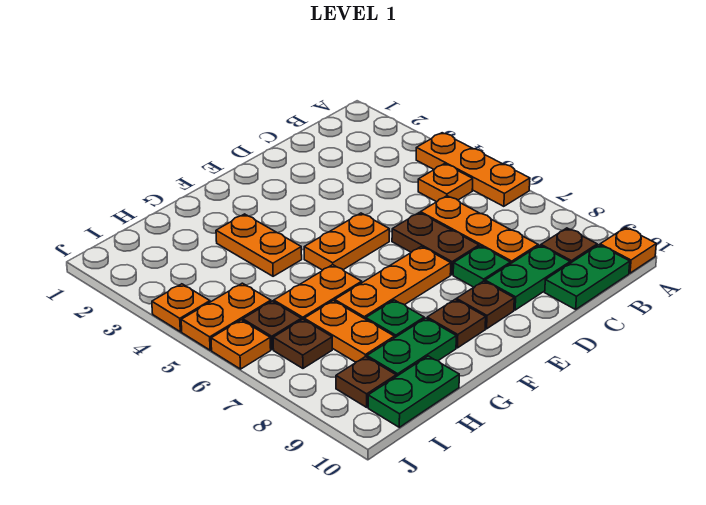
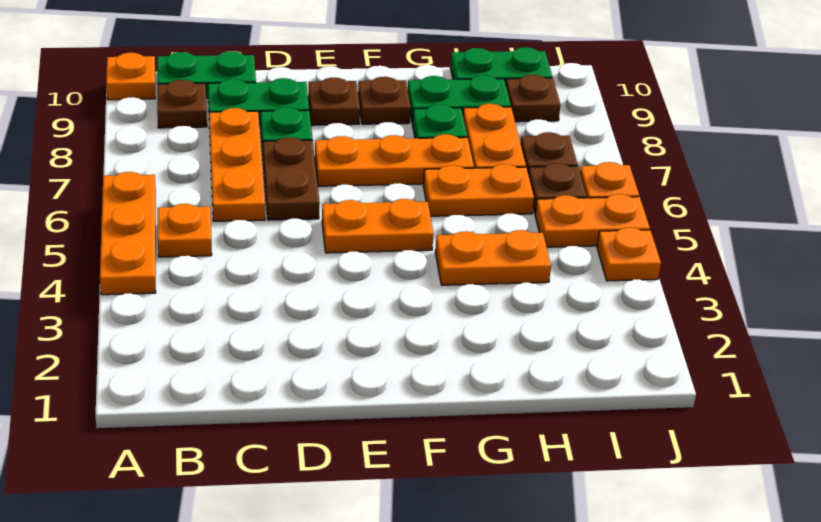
orange plate G3:G4 level 1 -> orange plate G4:H4 level 1

